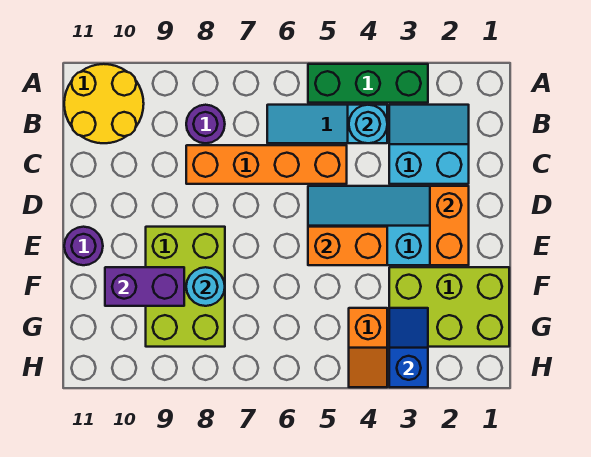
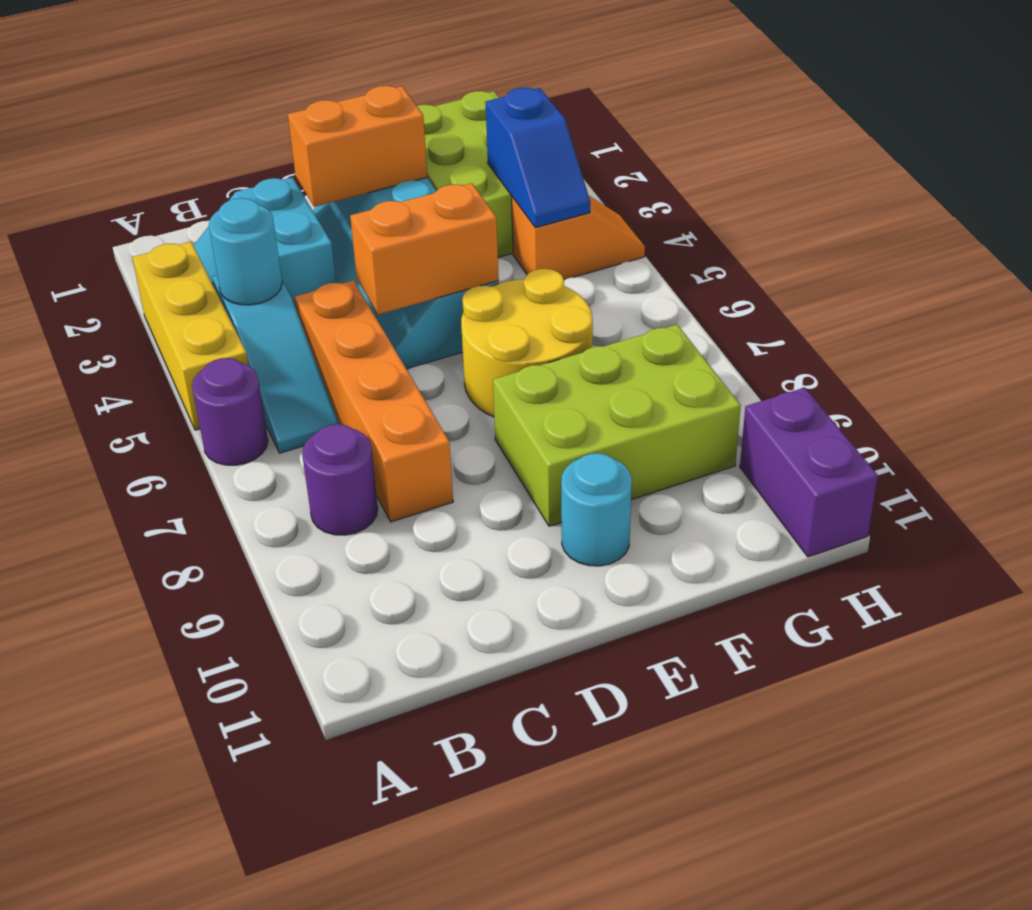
green brick A3:A5 level 1 -> yellow brick A3:A5 level 1
yellow round brick A10:B11 level 1 -> yellow round brick E6:F7 level 1
orange brick E4:E5 level 2 -> orange brick D5:E5 level 2
purple round brick E11 level 1 -> purple round brick A6 level 1
cyan round brick F8 level 2 -> cyan round brick E10 level 1
purple brick F9:F10 level 2 -> purple brick H10:H11 level 1
blue slope G3:H3 level 2 top H -> blue slope G3:G4 level 2 top 3

